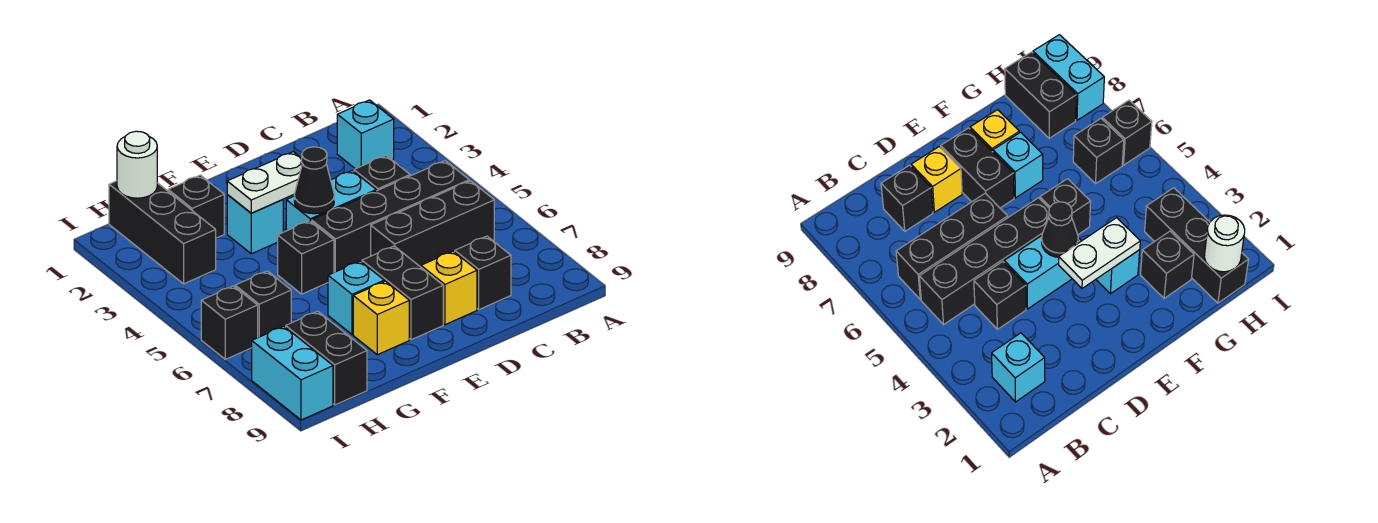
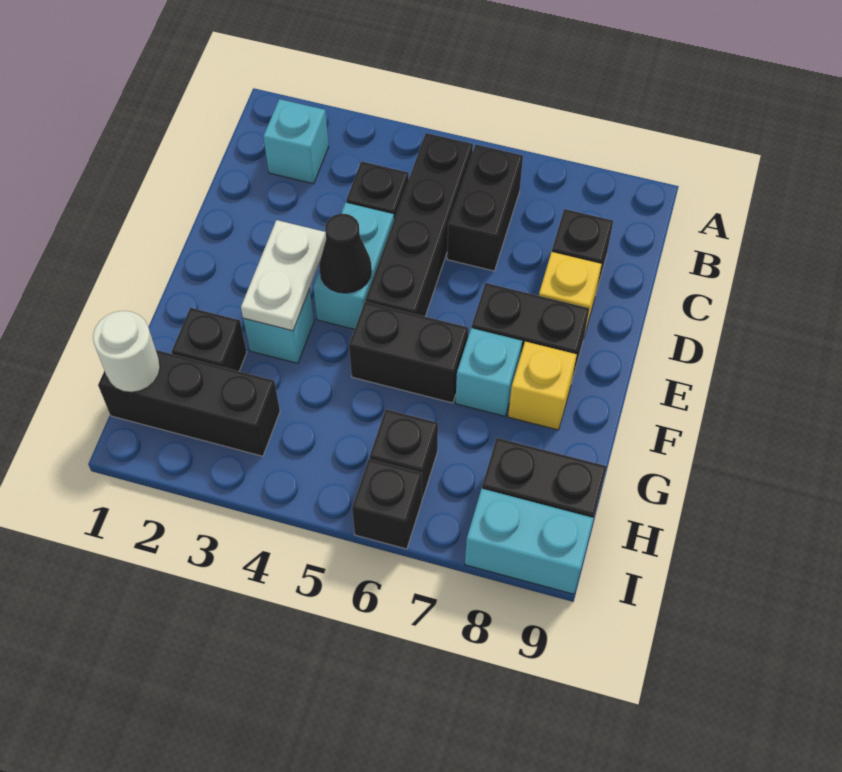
black brick B6:D6 level 1 -> black brick B6:C6 level 1
black brick F5 level 1 -> black brick F5:F6 level 1

